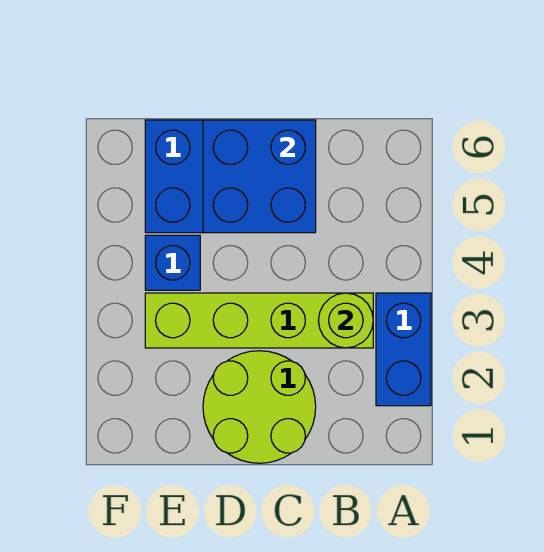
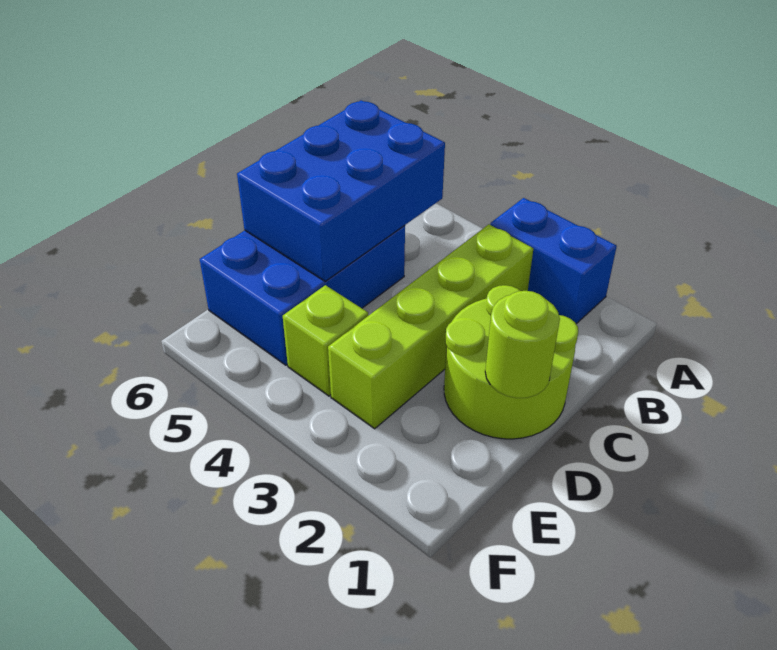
lime round brick B3 level 2 -> lime round brick D1 level 2
blue brick C5:D6 level 2 -> blue brick B5:D6 level 2
blue brick E4 level 1 -> lime brick E4 level 1

